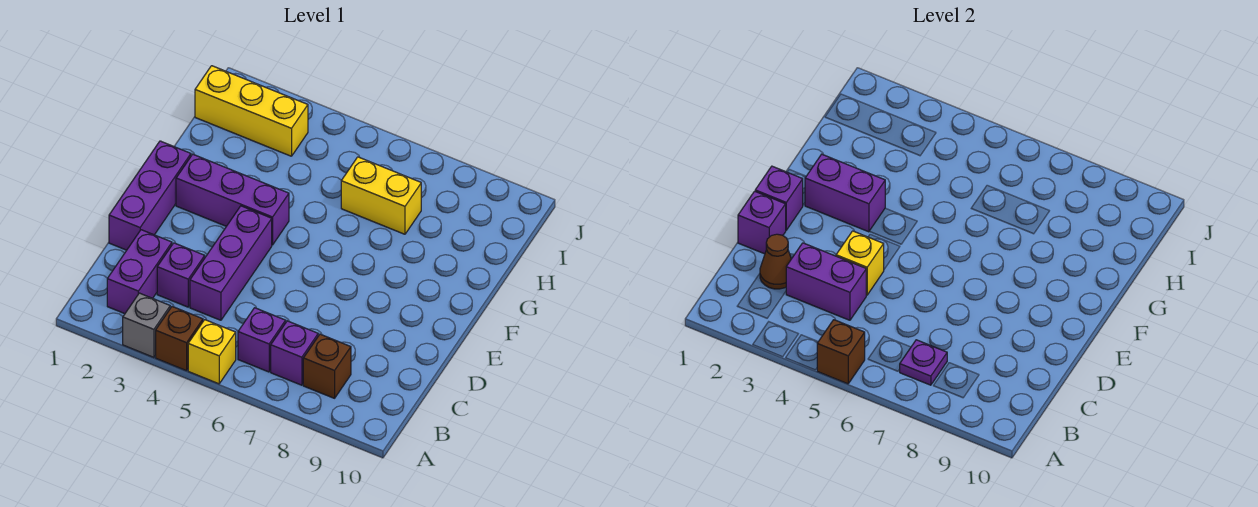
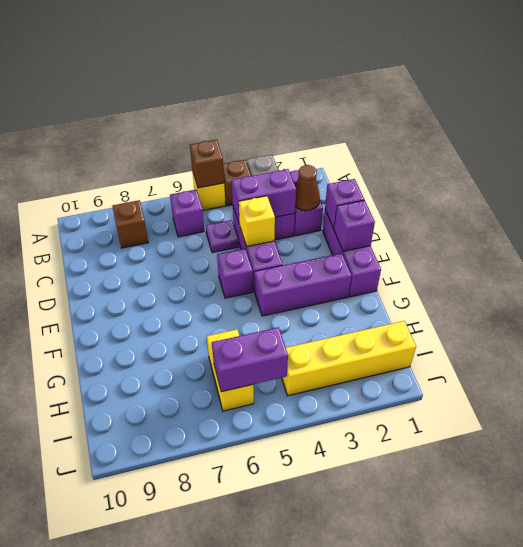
purple brick B7 level 1 -> purple brick E5 level 1
purple plate B7 level 2 -> purple plate C5 level 1
purple brick F2:F3 level 2 -> purple brick I5:I6 level 2
yellow brick H6:H7 level 1 -> yellow brick H6:I6 level 1
yellow brick I1:I3 level 1 -> yellow brick I1:I4 level 1

